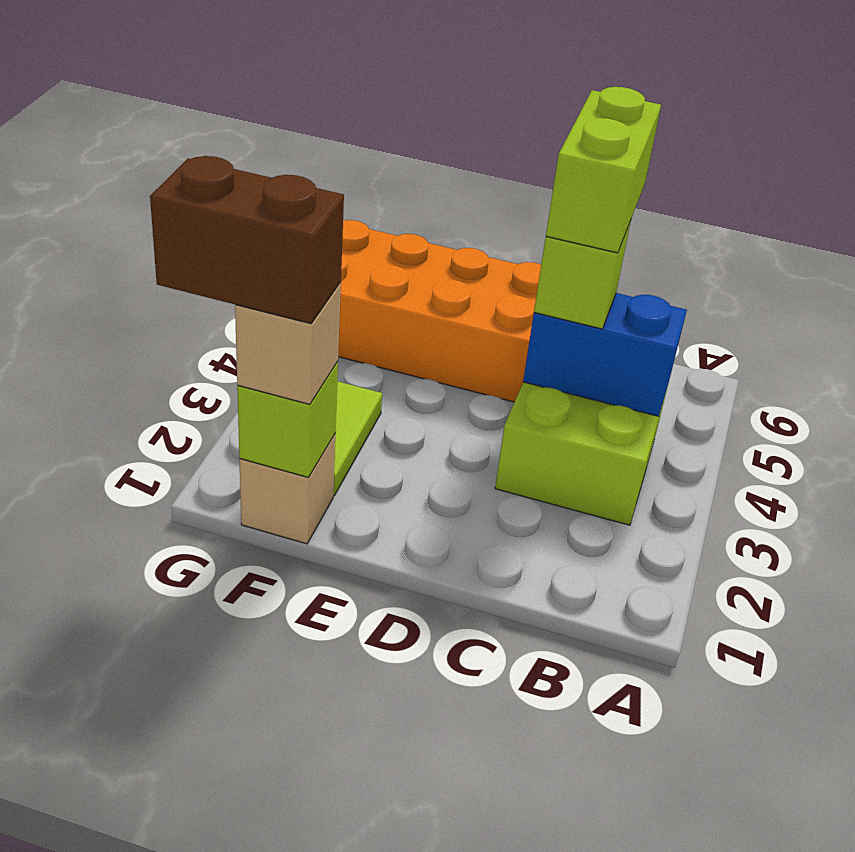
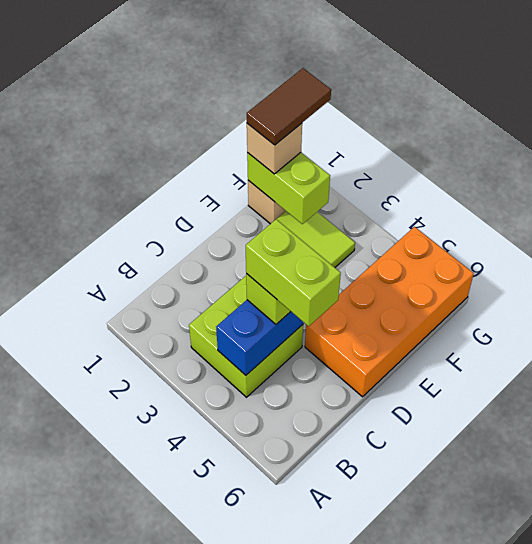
lime brick F1 level 2 -> lime brick F1:F2 level 2
brown brick F1:G1 level 4 -> brown tile F1:G1 level 4

